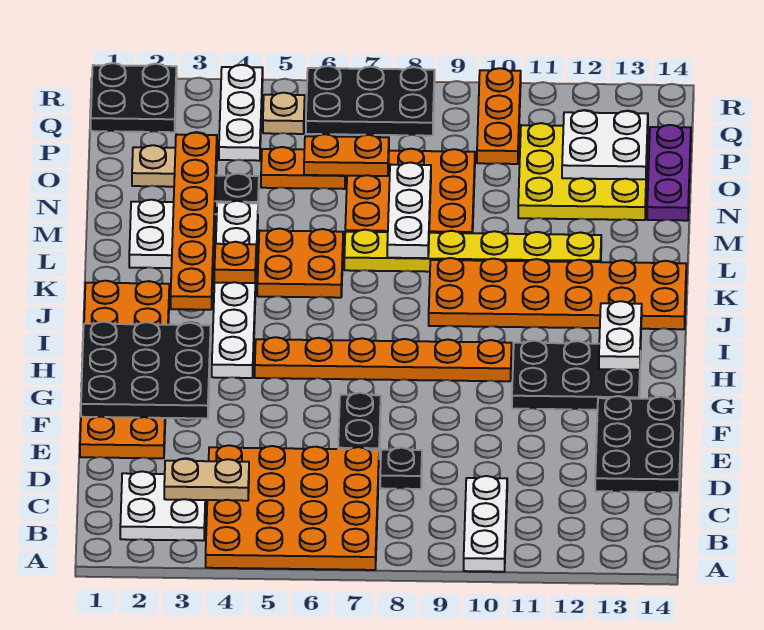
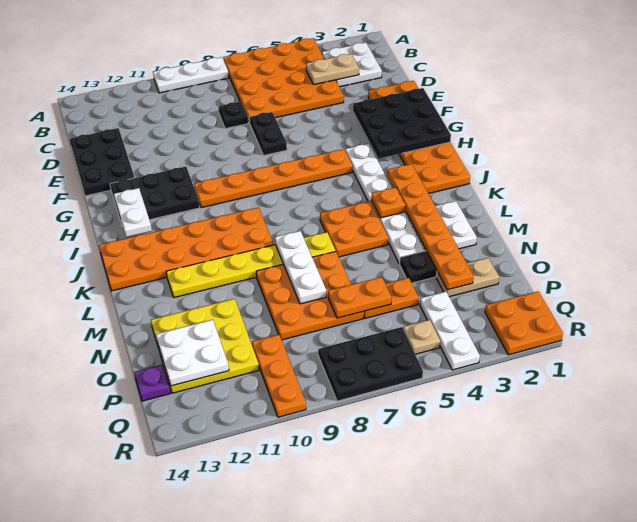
white plate A10:C10 level 1 -> white plate A8:A10 level 1
purple plate N14:P14 level 1 -> purple plate P14 level 1
black plate Q1:R2 level 1 -> orange plate Q1:R2 level 1

